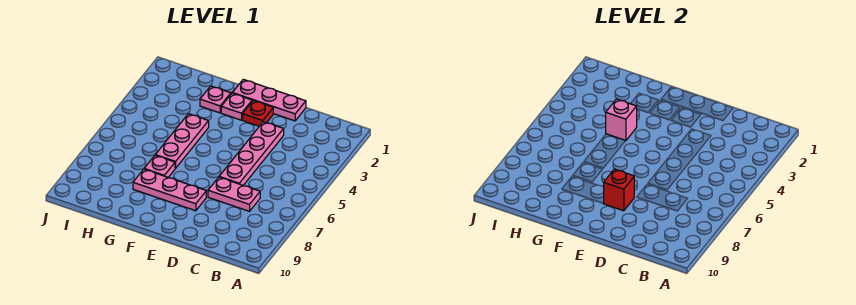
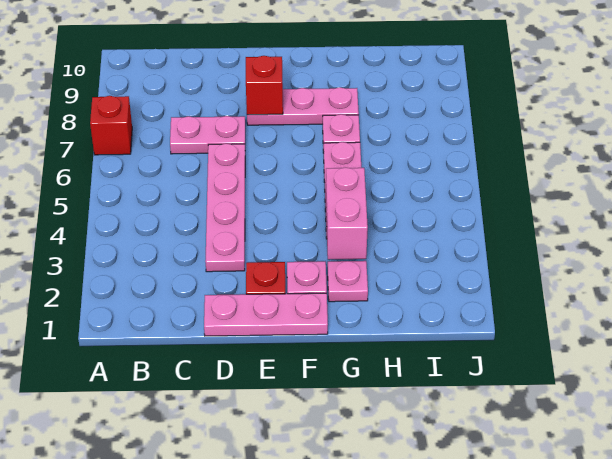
none -> red brick A7 level 1
pink brick G4 level 2 -> pink brick G3:G4 level 2

